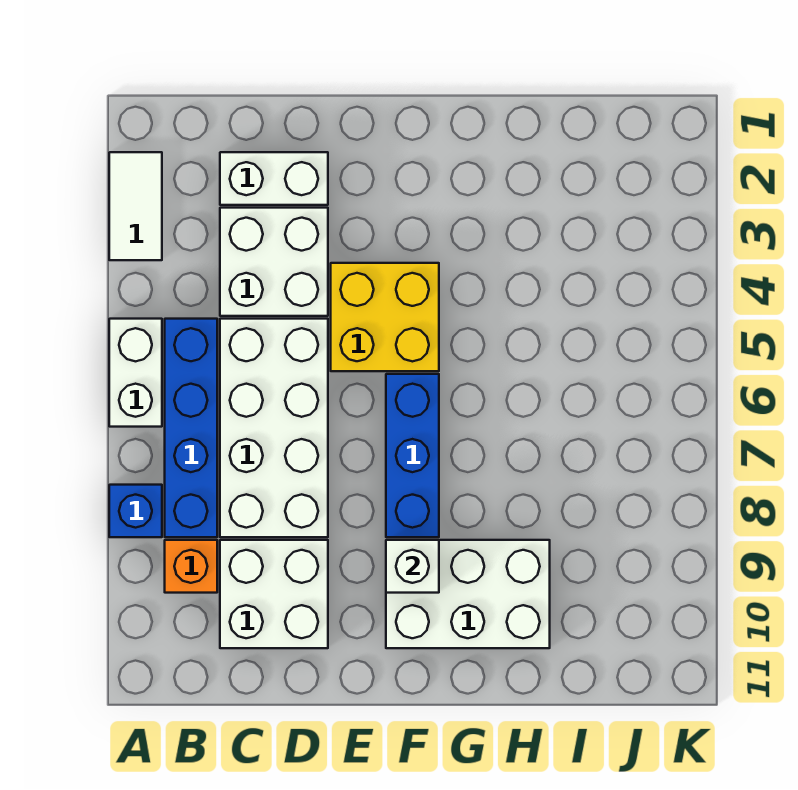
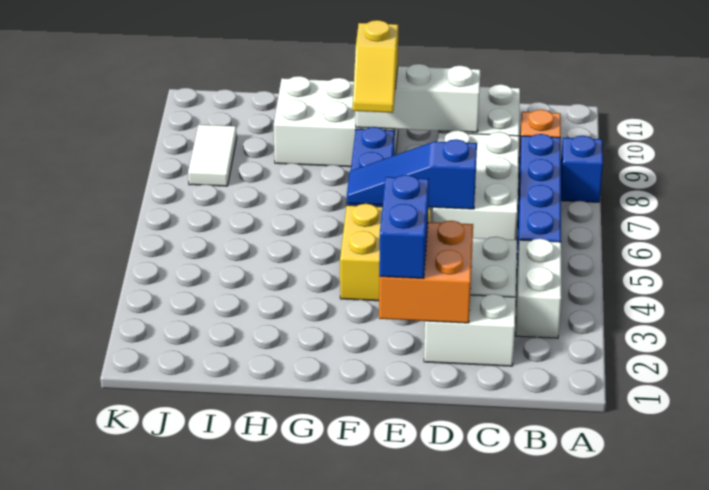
white tile A2:A3 level 1 -> white tile J8:J9 level 1
white brick A5:A6 level 1 -> white brick B3:B4 level 1
white brick C5:D8 level 1 -> white brick C6:D8 level 1
none -> orange brick D2:E3 level 2
none -> blue slope D6:F6 level 2 top D
none -> blue brick E2:E3 level 3
none -> yellow slope F8:F9 level 3 top 9
white brick F9 level 2 -> white brick D9:F9 level 2

